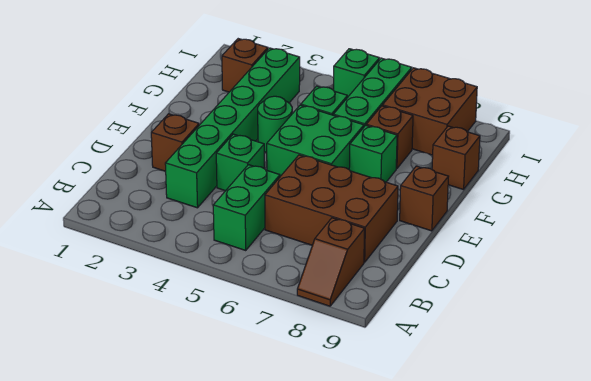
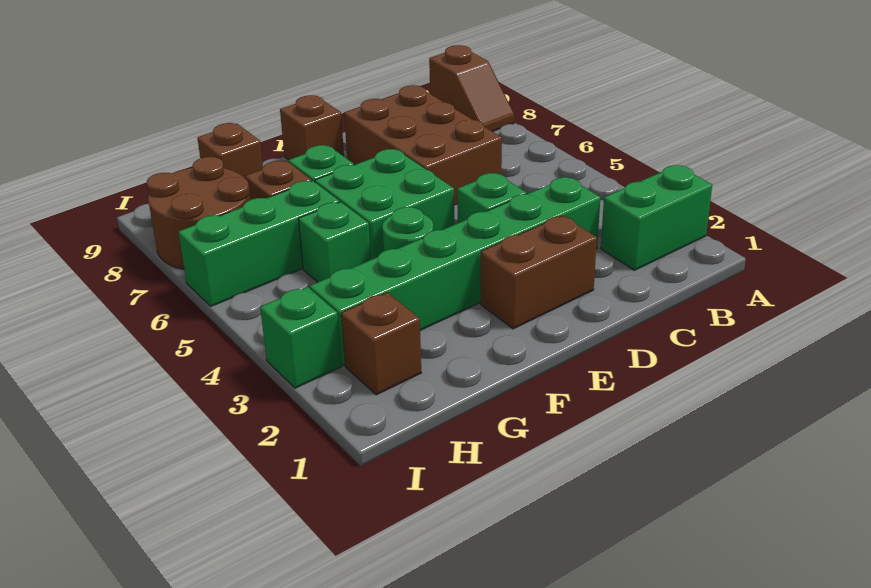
brown slope A8:B8 level 1 top B -> brown slope A8:A9 level 1 top 9
green brick B5:C5 level 1 -> green brick A2:B2 level 1
brown brick D2 level 1 -> brown brick D2:E2 level 1
brown brick H7:I8 level 1 -> brown round brick H7:I8 level 1
green brick I5 level 1 -> green brick I3 level 1

